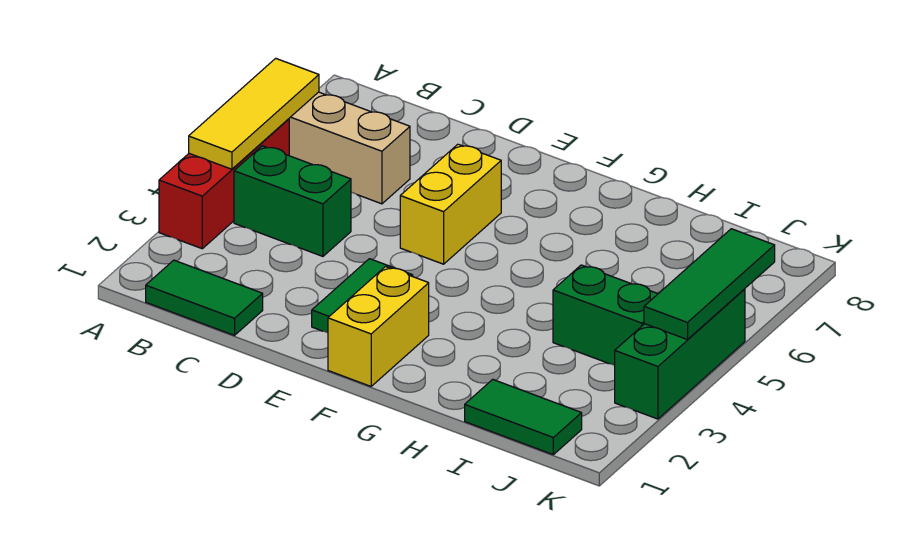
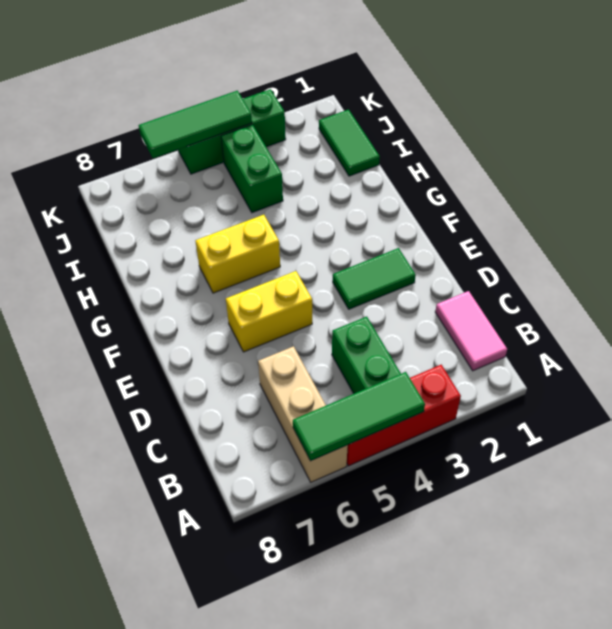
yellow tile A4:A6 level 2 -> green tile A4:A6 level 2
green tile B1:C1 level 1 -> pink tile B1:C1 level 1
yellow brick F1:F2 level 1 -> yellow brick G5:G6 level 1

